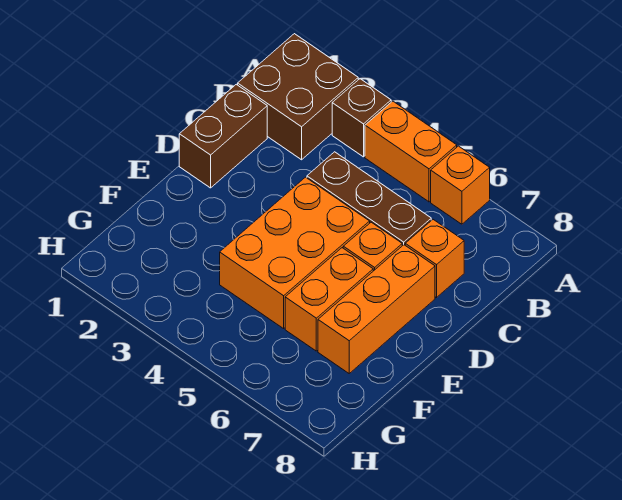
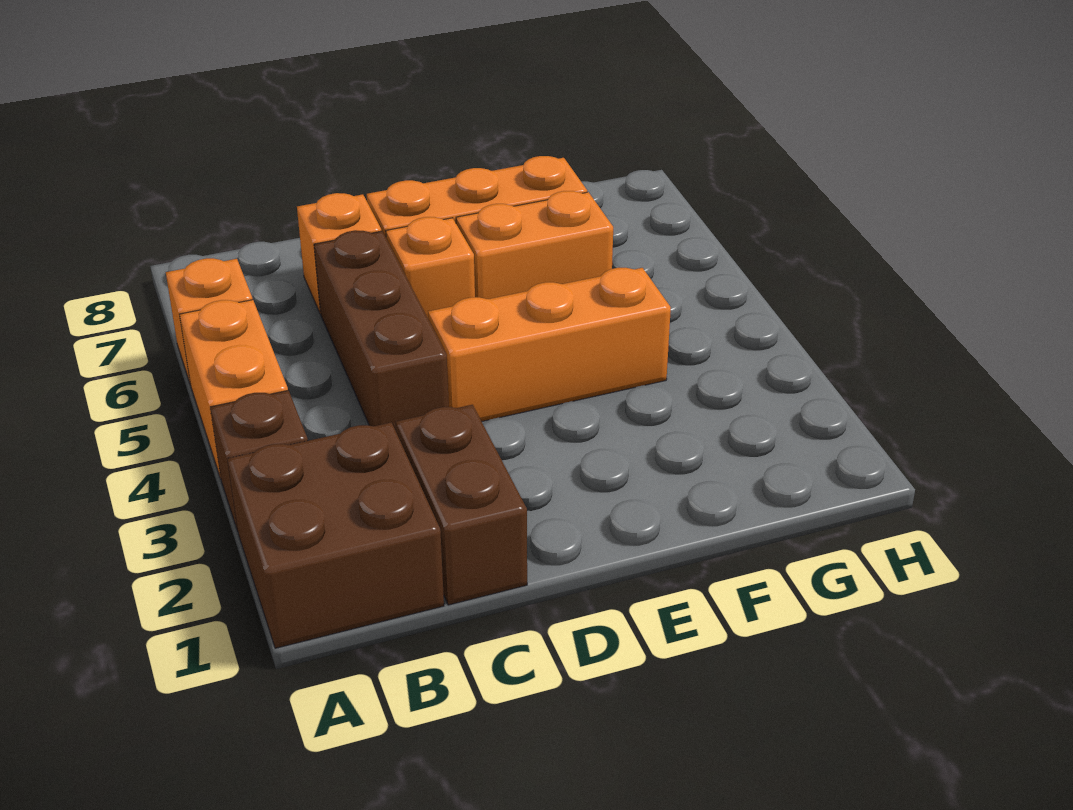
brown brick C1:D1 level 1 -> brown brick C1:C2 level 1
orange brick D4:F5 level 1 -> orange brick D4:F4 level 1

